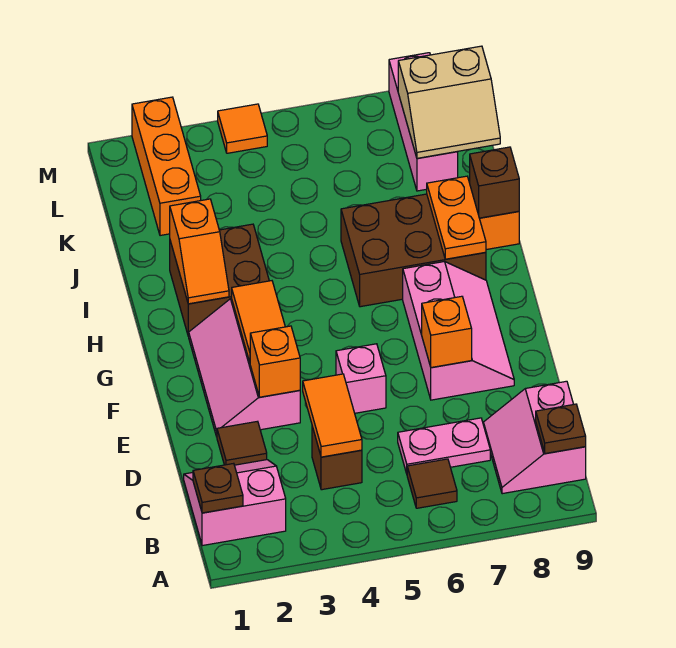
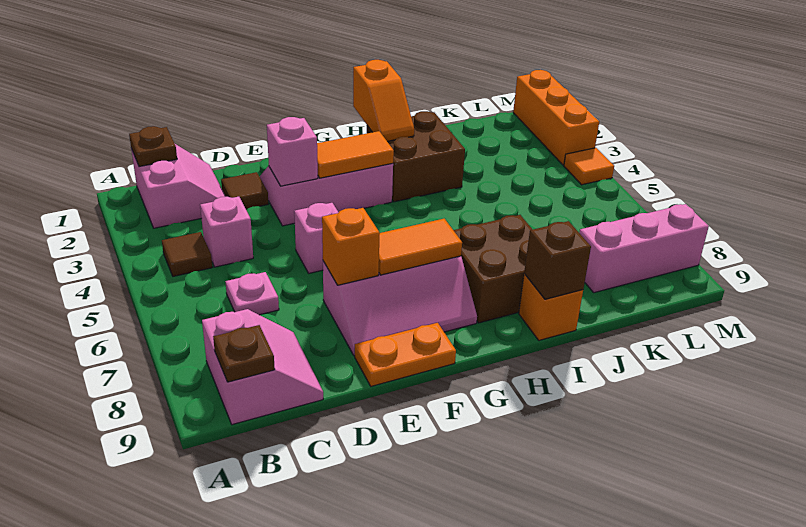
brown tile B6 level 1 -> brown tile B4 level 1
pink slope B8:C9 level 1 top 9 -> pink slope B8:C9 level 1 top B
brown brick C4 level 1 -> pink brick C4 level 1
orange tile C4:D4 level 2 -> orange tile F7:G7 level 2
pink plate C6:C7 level 1 -> pink plate C6 level 1
orange brick E3 level 2 -> pink brick E3 level 2
orange slope H2:I2 level 2 top I -> orange slope H1:H2 level 2 top 1
brown brick H6:I8 level 1 -> brown brick H7:I8 level 1
orange plate H8:I8 level 2 -> orange plate E9:F9 level 1
orange brick K2:M2 level 1 -> orange brick M1:M3 level 1
tan slope K8:L9 level 2 top L -> none

